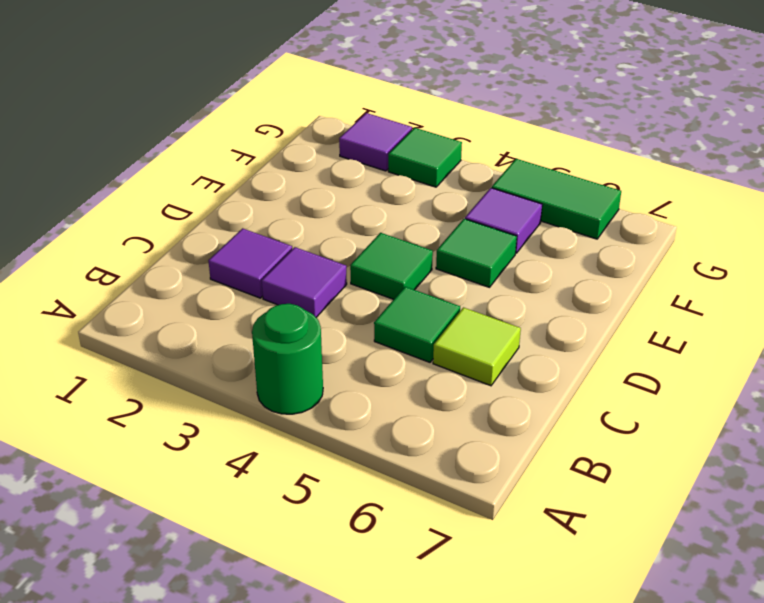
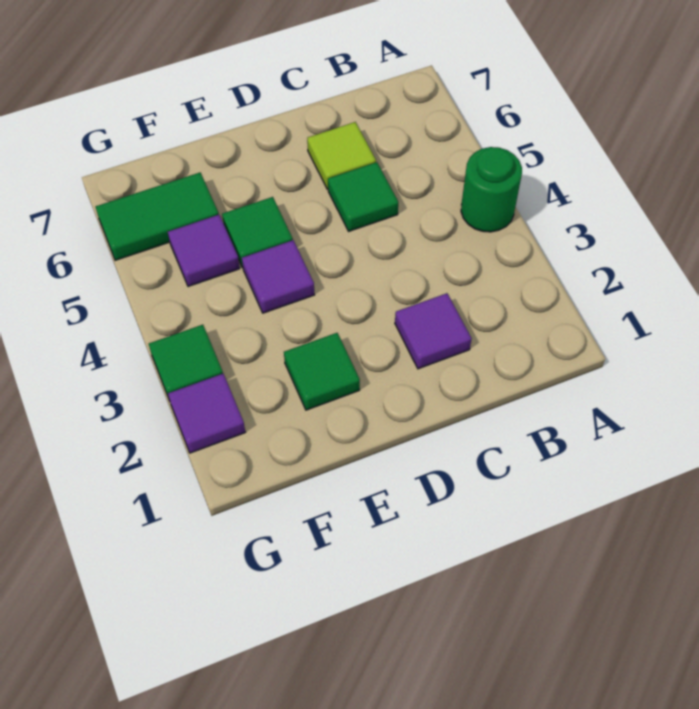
purple tile C3 level 1 -> purple tile E4 level 1
green tile D4 level 1 -> green tile E2 level 1
green tile G5:G6 level 1 -> green tile F6:G6 level 1

